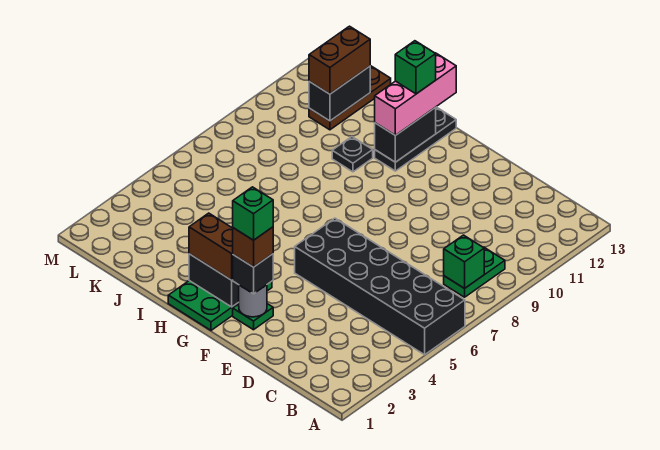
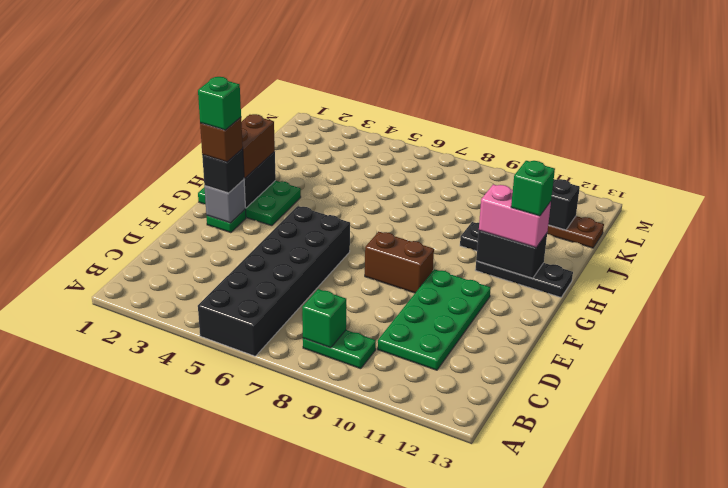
none -> green plate C10:F11 level 1
grey round brick F2 level 2 -> grey brick F2 level 2
pink brick H11:H13 level 3 -> pink brick H11:H12 level 3
brown brick K11:K12 level 3 -> brown brick F8:F9 level 1

